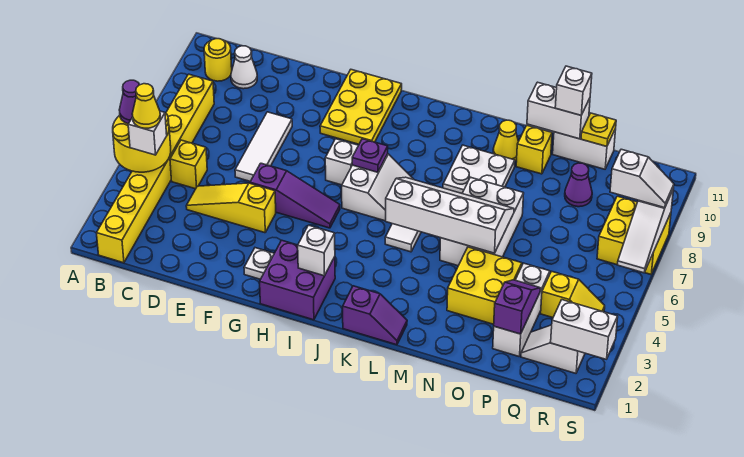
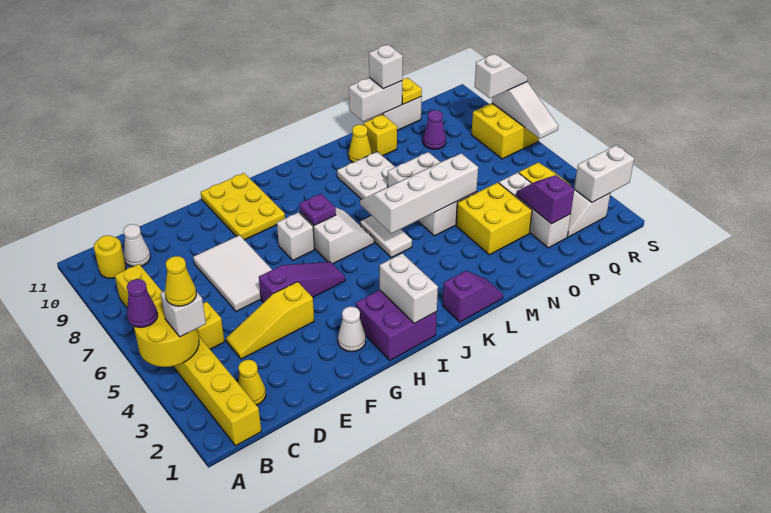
none -> yellow cone C2 level 1
white tile E6:E8 level 1 -> white tile E6:F8 level 1
white plate G2 level 1 -> white cone G2 level 1
white brick I2 level 2 -> white brick I1:I2 level 2

